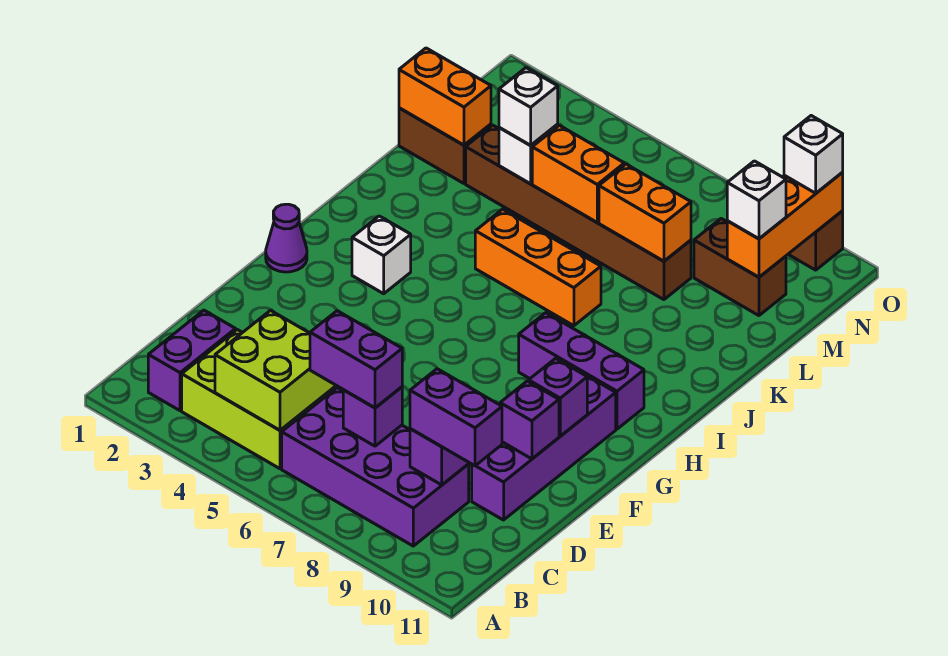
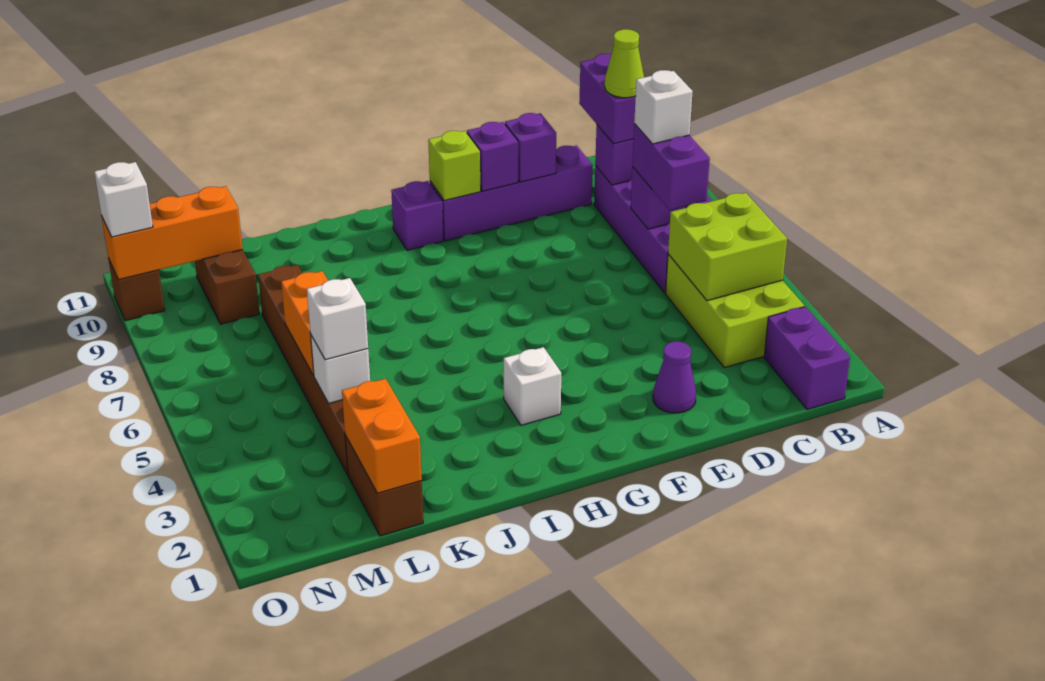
purple brick B2:C2 level 1 -> purple brick B1:B2 level 1
none -> lime cone C9 level 4
purple cone G1 level 1 -> purple cone E2 level 1
none -> lime brick G10 level 2
purple brick H8:H10 level 1 -> purple brick H10 level 1
orange brick J5:J7 level 1 -> none
orange brick L7:L8 level 2 -> none
white brick M10 level 3 -> white brick C7 level 4

